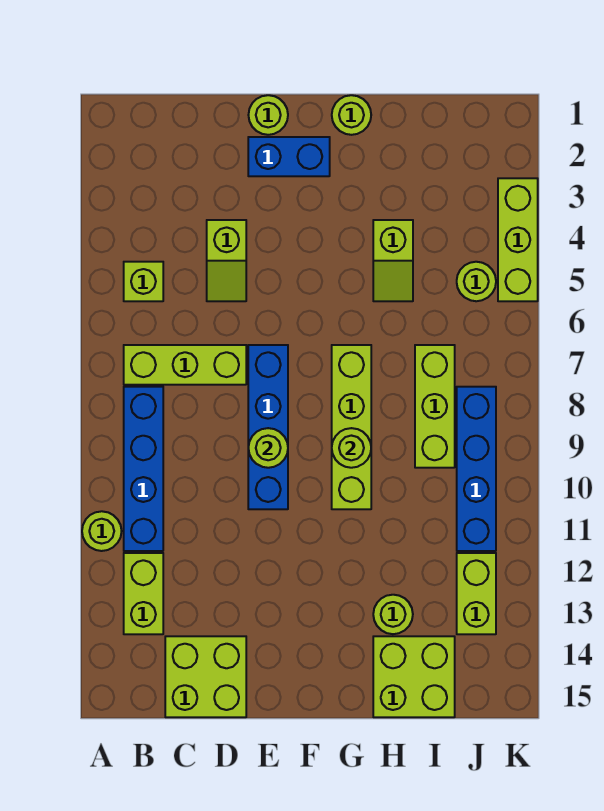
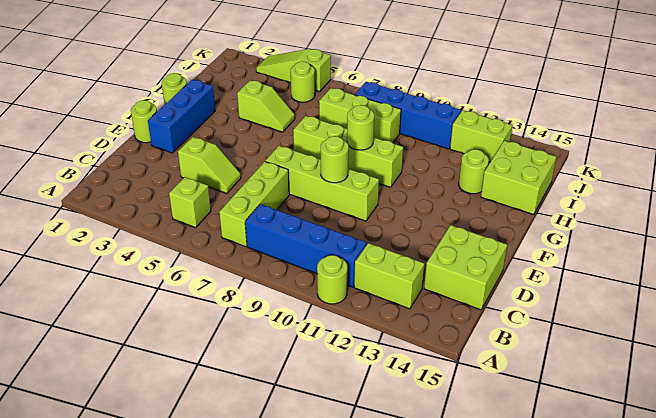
blue brick E2:F2 level 1 -> blue brick E2:G2 level 1
blue brick E7:E10 level 1 -> lime brick E7:E10 level 1
lime brick K3:K5 level 1 -> lime slope K3:K5 level 1 top 5

